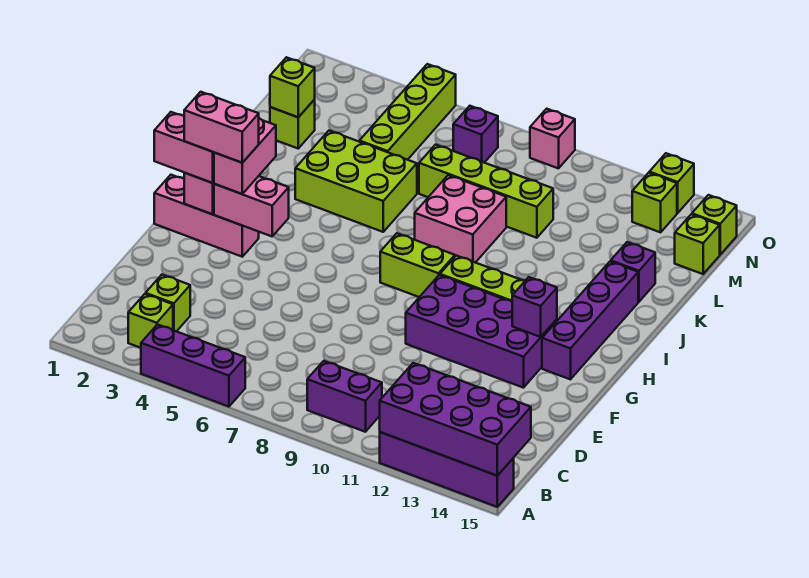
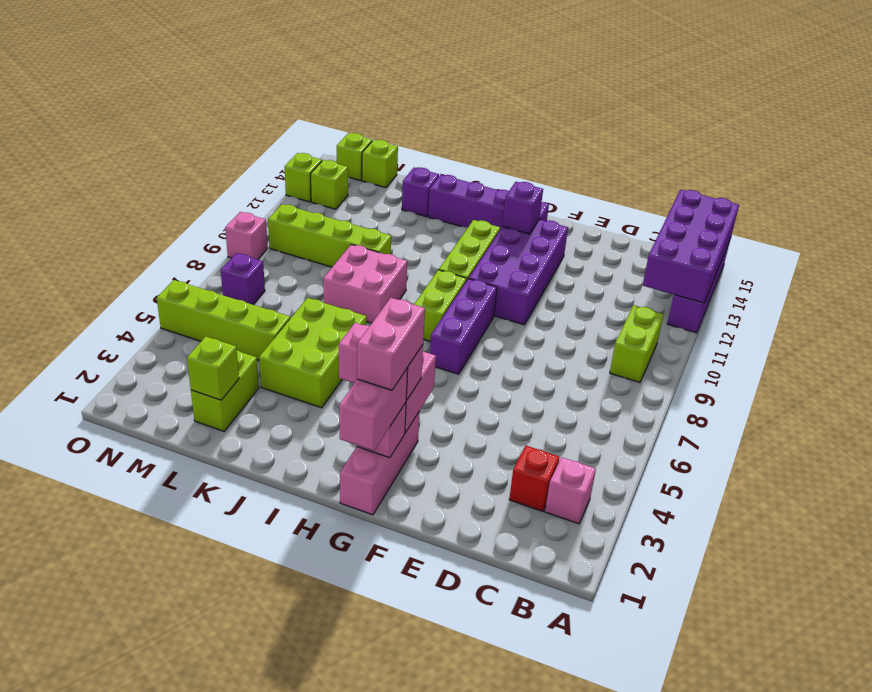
purple brick A4:A6 level 1 -> purple brick G7:G9 level 1
lime brick B3 level 1 -> pink brick B3 level 1
purple brick B9:B10 level 1 -> lime brick B9:B10 level 1
lime brick C3 level 1 -> red brick C3 level 1
lime brick L2 level 1 -> lime brick L2:L3 level 1
lime brick L7:L10 level 1 -> lime brick K10:N10 level 1

